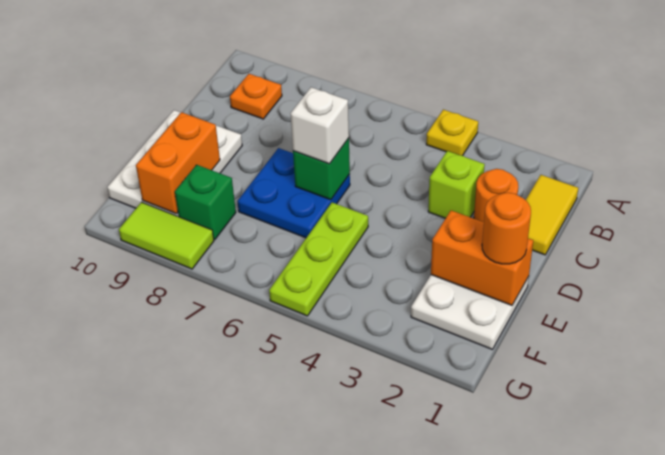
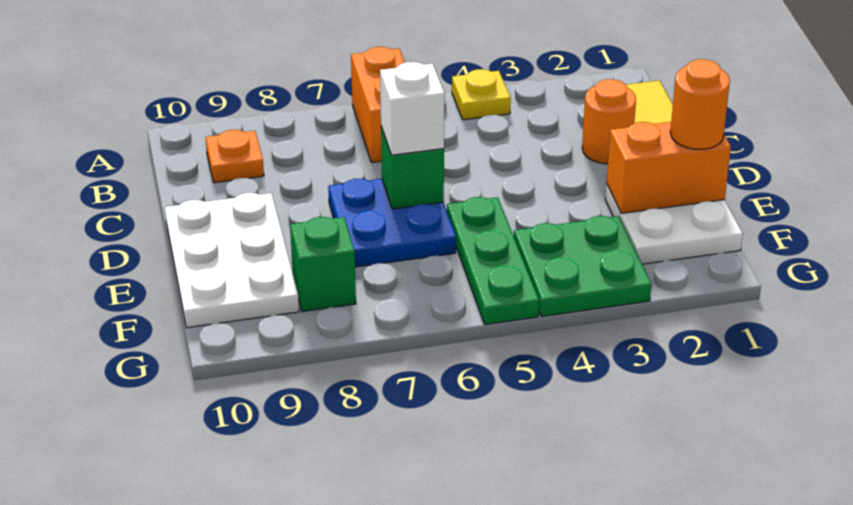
lime brick C3 level 1 -> none
lime plate E5:G5 level 1 -> green plate E5:G5 level 1
orange brick E9:F9 level 2 -> orange brick A6:B6 level 1
none -> green plate F3:G4 level 1
lime tile G8:G9 level 1 -> none

